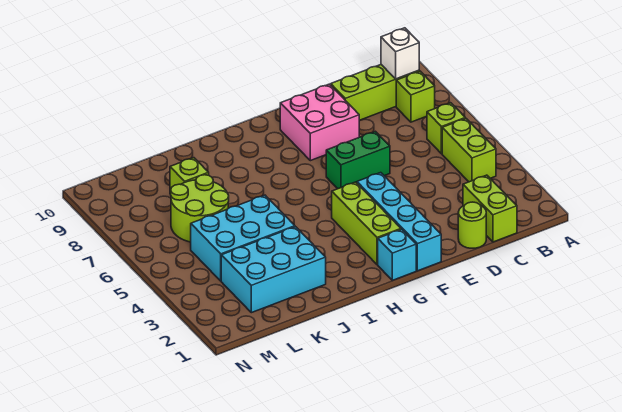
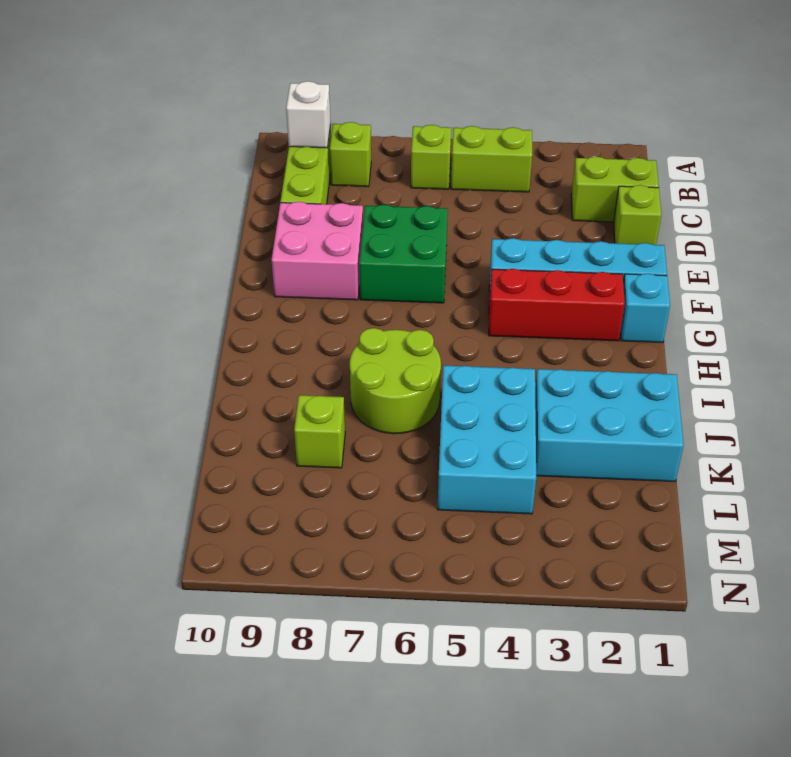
lime round brick D1 level 1 -> lime brick D1 level 1
green brick E6:F6 level 1 -> green brick E6:F7 level 1
lime brick G2:G4 level 1 -> red brick G2:G4 level 1
cyan brick J2:L3 level 1 -> cyan brick J1:K3 level 1
lime round brick K6:L7 level 1 -> lime round brick I6:J7 level 1

